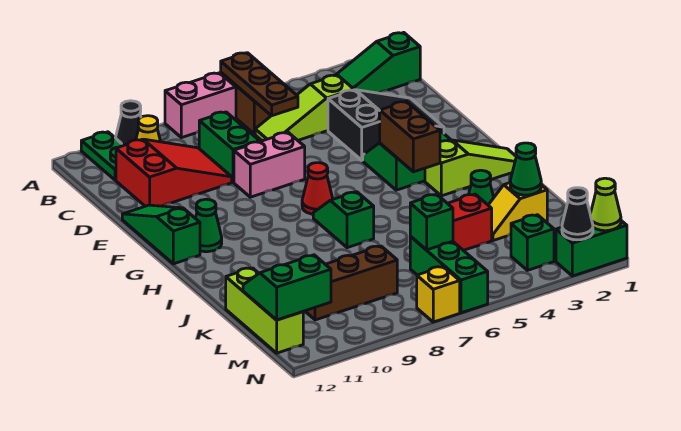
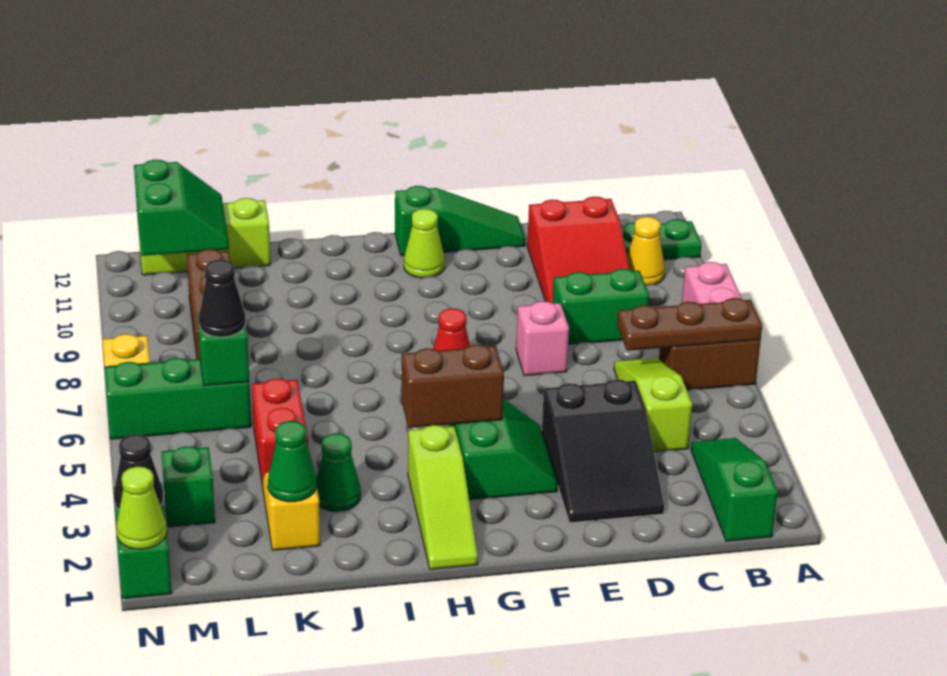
black cone A10 level 1 -> black cone L6 level 3
pink brick E7:E8 level 1 -> pink brick E7 level 1
green cone G11 level 1 -> lime cone G11 level 1
green slope H7:I7 level 1 top I -> none

